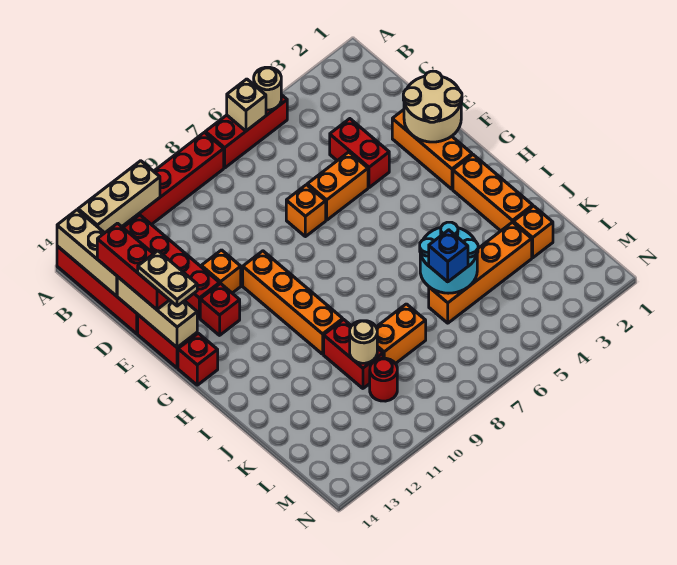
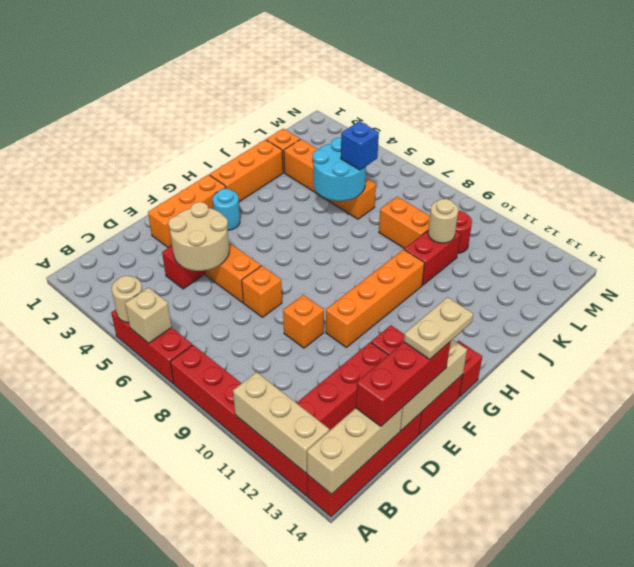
tan round brick E1:F2 level 2 -> tan round brick D4:E5 level 2
orange brick E11 level 1 -> orange brick E9 level 1
none -> cyan round brick G3 level 1

